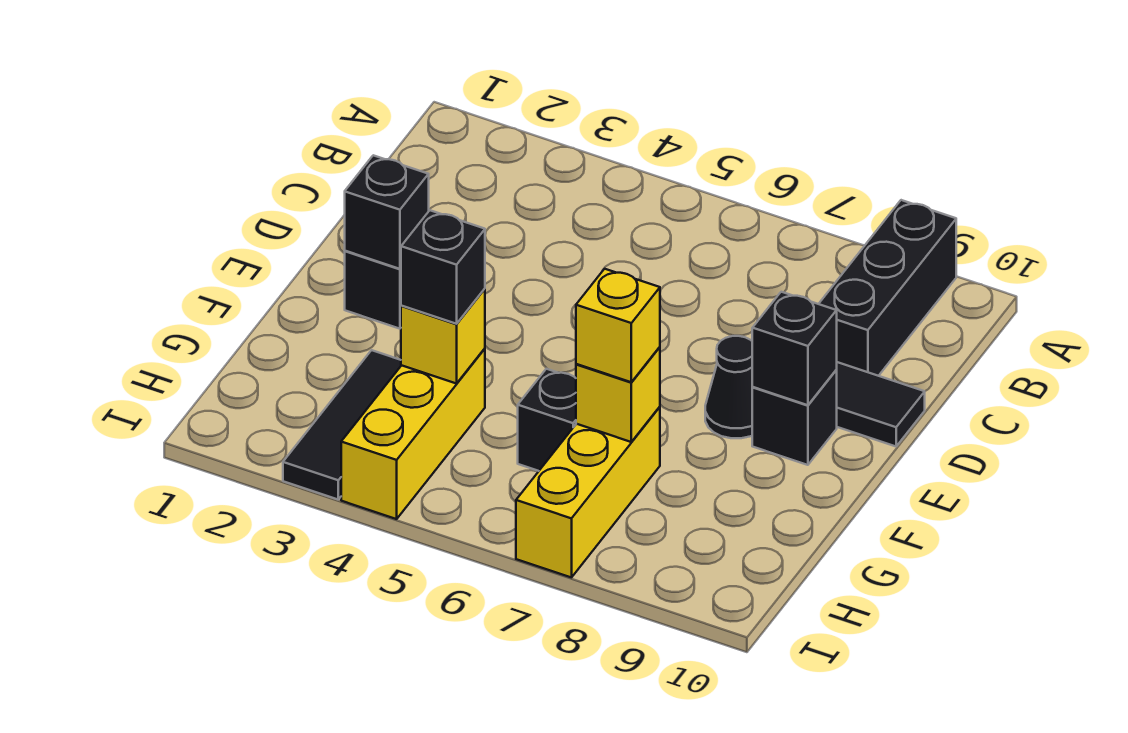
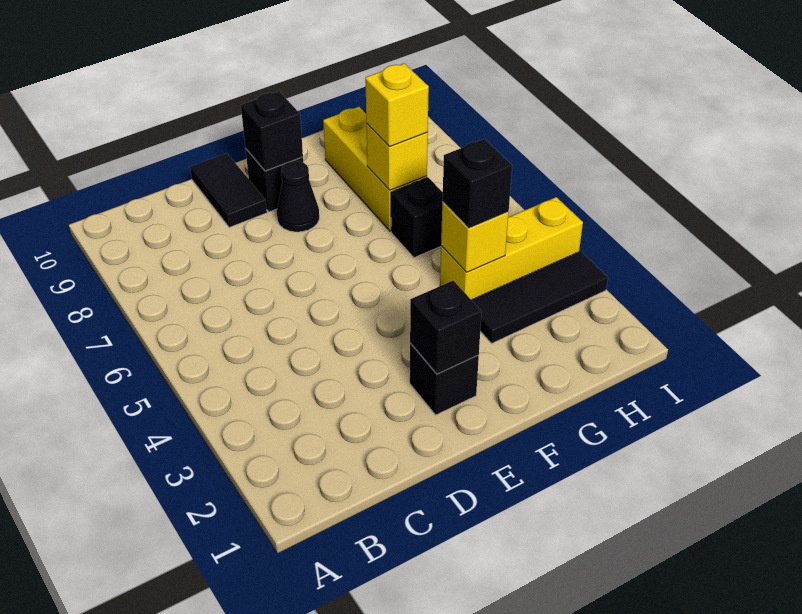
black brick A9:C9 level 1 -> none
yellow brick G7:I7 level 1 -> yellow brick G7:G9 level 1

